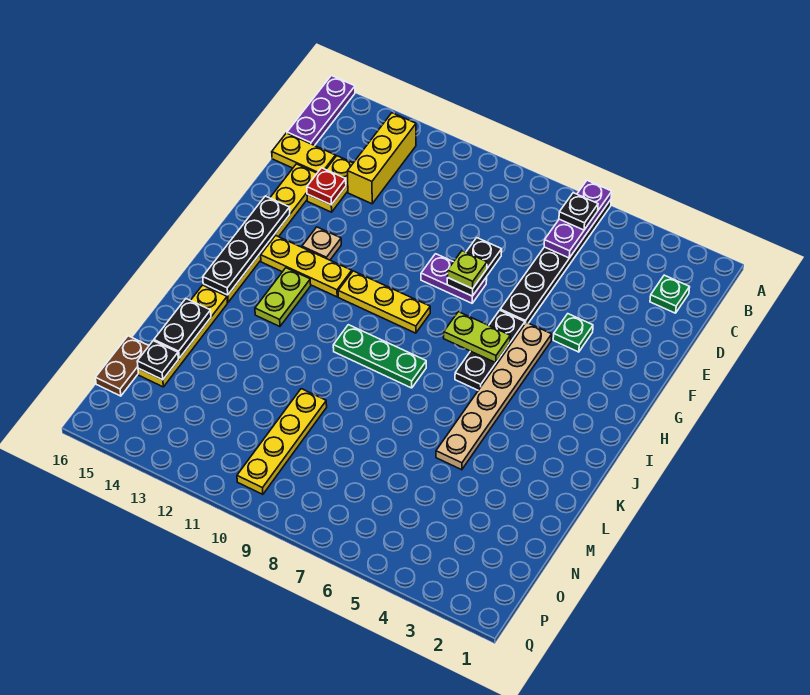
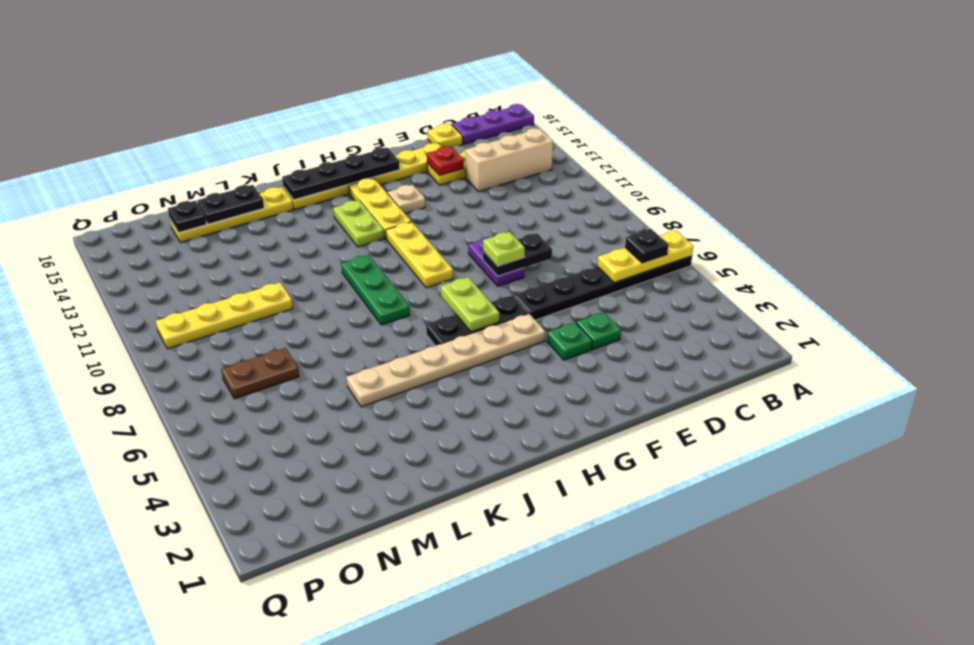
purple plate A6:C6 level 2 -> yellow plate A6:C6 level 2
yellow brick B13:D13 level 1 -> tan brick B13:D13 level 1
green plate C2 level 1 -> green plate E4 level 1
yellow plate D15:D16 level 1 -> yellow plate D16 level 1
lime plate I13:J13 level 1 -> lime plate I12:I13 level 1
brown plate N16:O16 level 1 -> brown plate N7:O7 level 1

